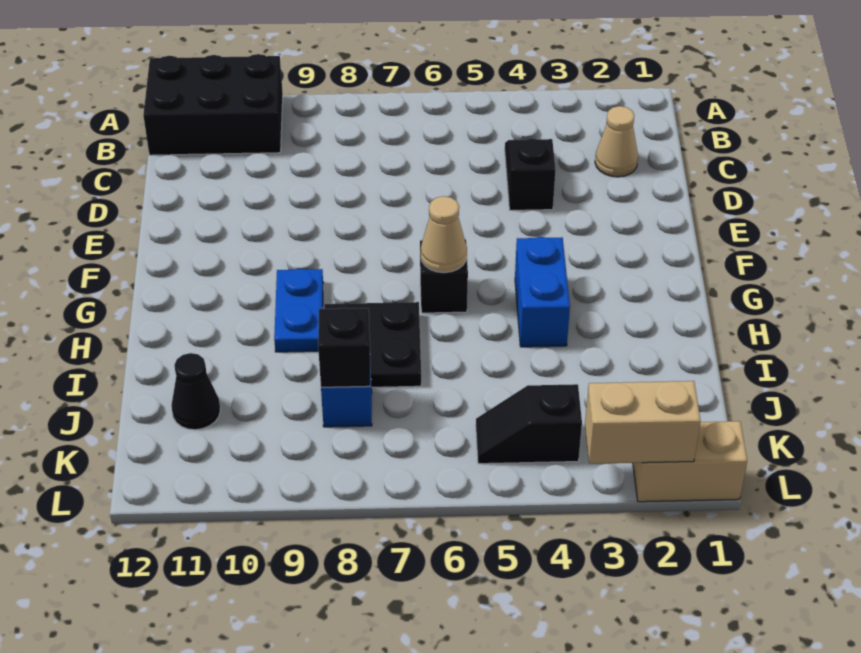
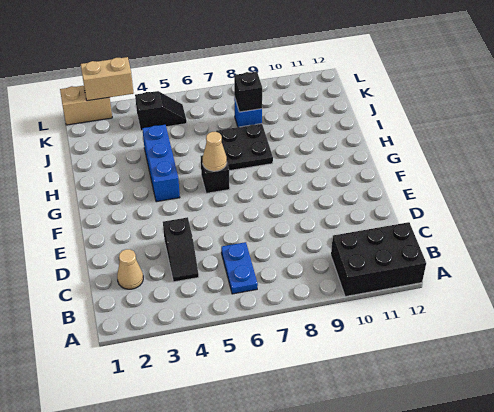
blue brick G4:H4 level 1 -> blue brick G4:I4 level 1
blue plate G9:H9 level 1 -> blue plate B6:C6 level 1
black cone J11 level 1 -> none

